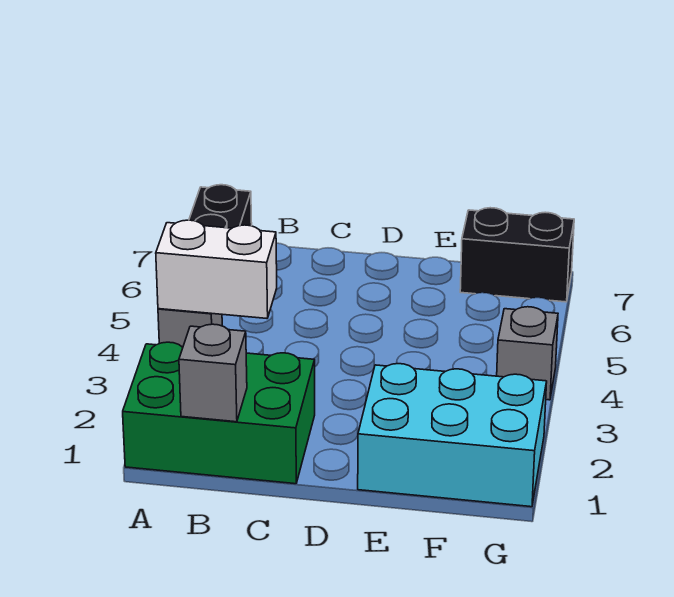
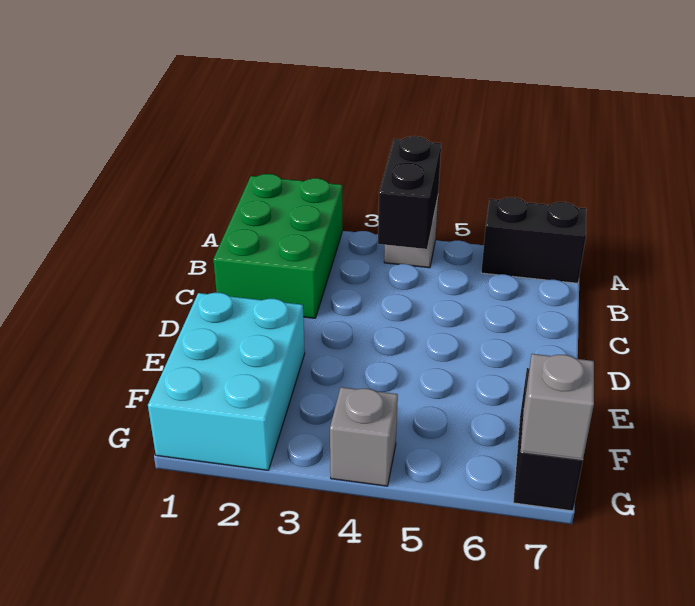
white brick A4:B4 level 2 -> black brick A4:B4 level 2
grey brick B1 level 2 -> grey brick G7 level 2

